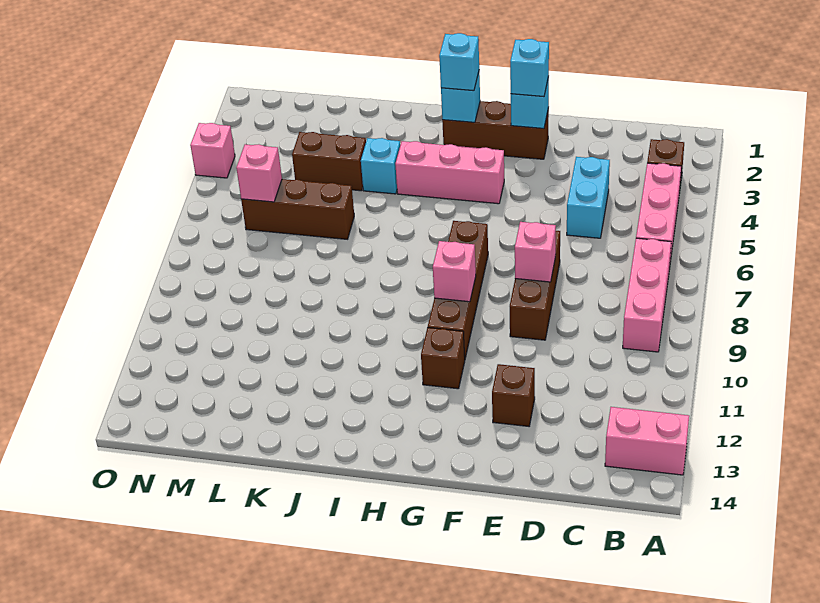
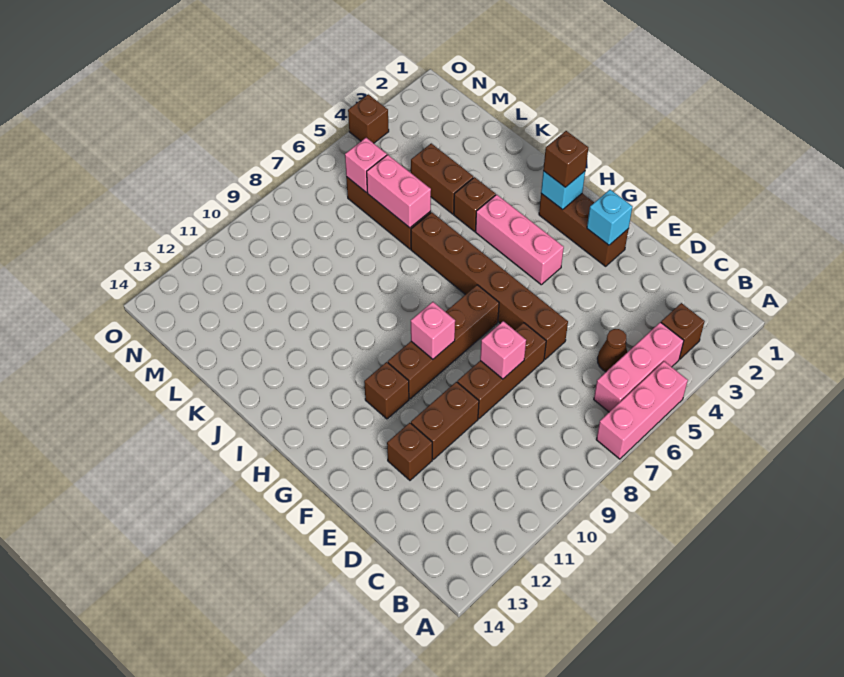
pink brick A13:B13 level 1 -> pink brick K6:L6 level 2
pink brick B7:B9 level 1 -> pink brick A5:A7 level 1
none -> brown cone C5 level 1
cyan brick D4:D5 level 1 -> none
none -> brown brick E6:J6 level 1
none -> brown brick E10:E11 level 1
cyan brick F2 level 3 -> none
cyan brick H2 level 3 -> brown brick H2 level 3
cyan brick J4 level 1 -> brown brick J4 level 1
pink brick O4 level 1 -> brown brick O4 level 1

